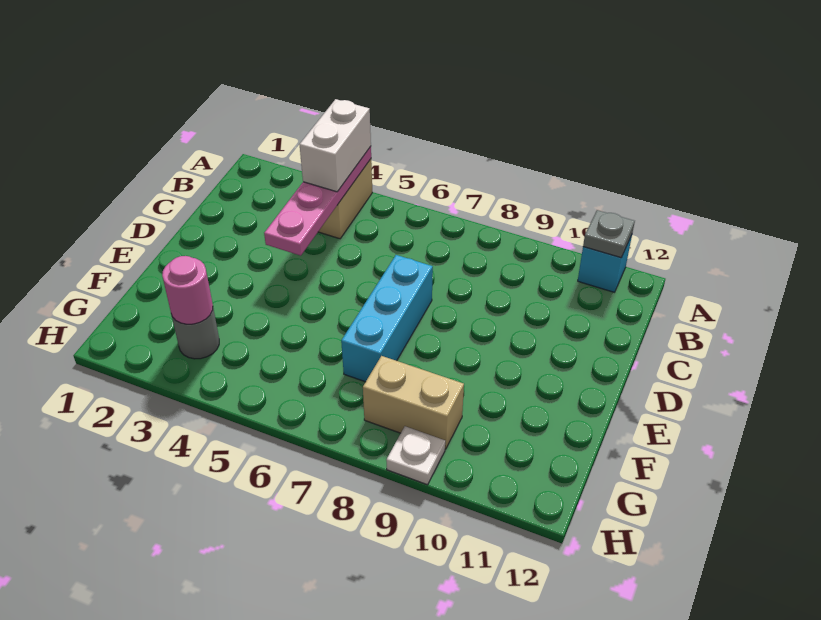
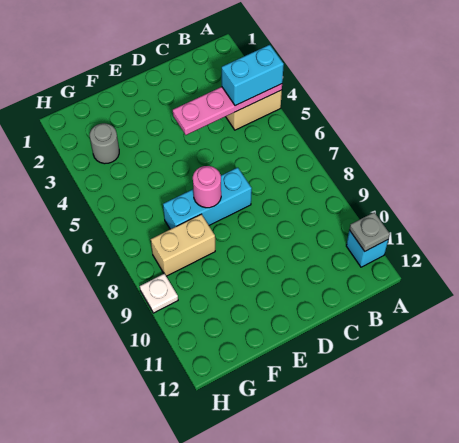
white brick A4:B4 level 3 -> cyan brick A4:B4 level 3
pink round brick G3 level 2 -> pink round brick E7 level 2
tan brick G8:G9 level 1 -> tan brick F8:G8 level 1

